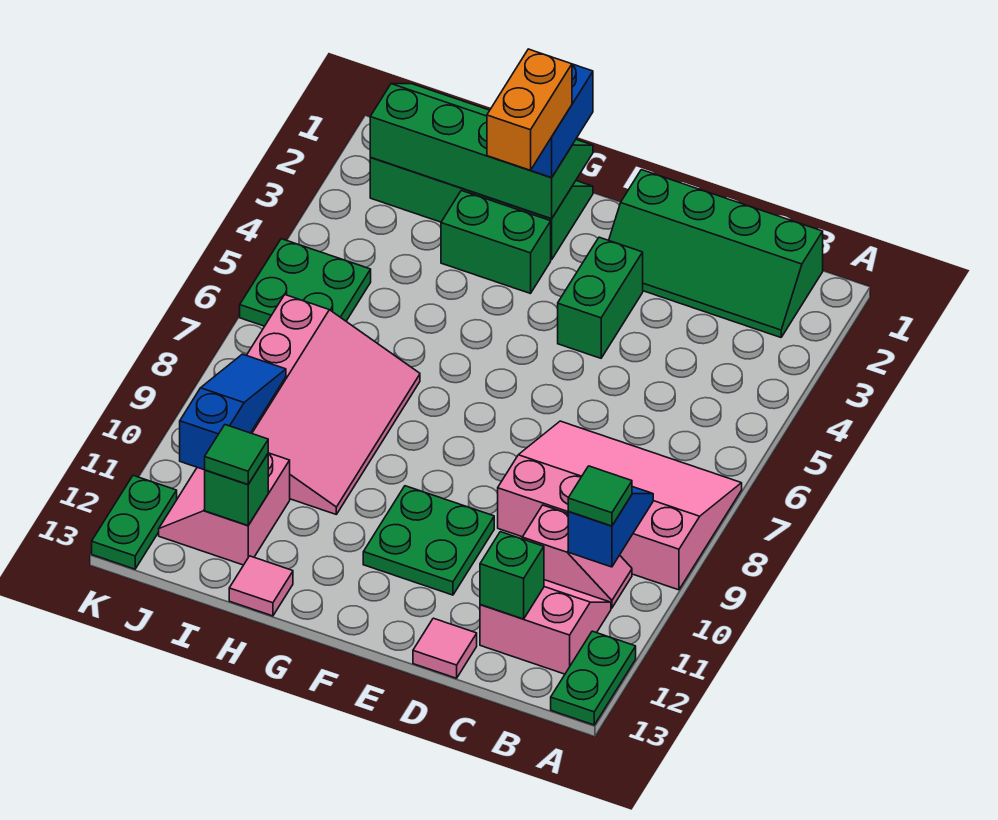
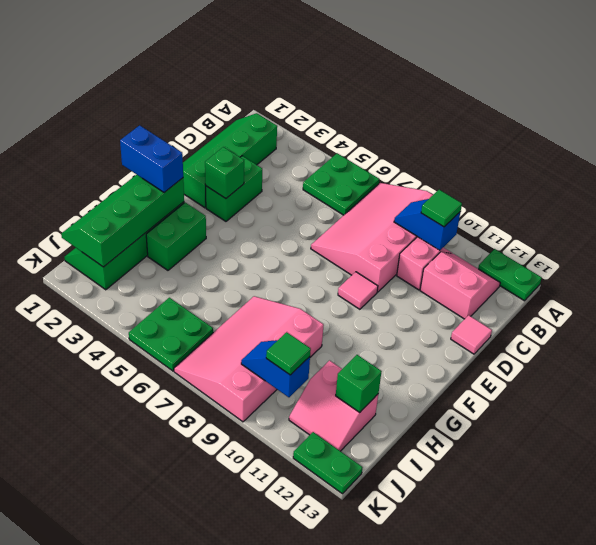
green slope B1:E2 level 1 top 1 -> green slope B1:E2 level 1 top 2
pink slope B11:C12 level 1 top 12 -> pink slope B11:C12 level 1 top C
green brick C12 level 2 -> green brick E3 level 2
green brick E3:E4 level 1 -> green brick D3:E3 level 1
green plate E10:F11 level 1 -> green plate A5:B6 level 1
orange brick G2:G3 level 4 -> none
pink slope H7:J10 level 1 top J -> pink slope H7:K9 level 1 top 9
pink tile H13 level 1 -> pink tile E9 level 1
green tile I12 level 3 -> green tile J10 level 3
blue slope J9:J11 level 2 top 11 -> blue slope J9:J10 level 2 top 10

